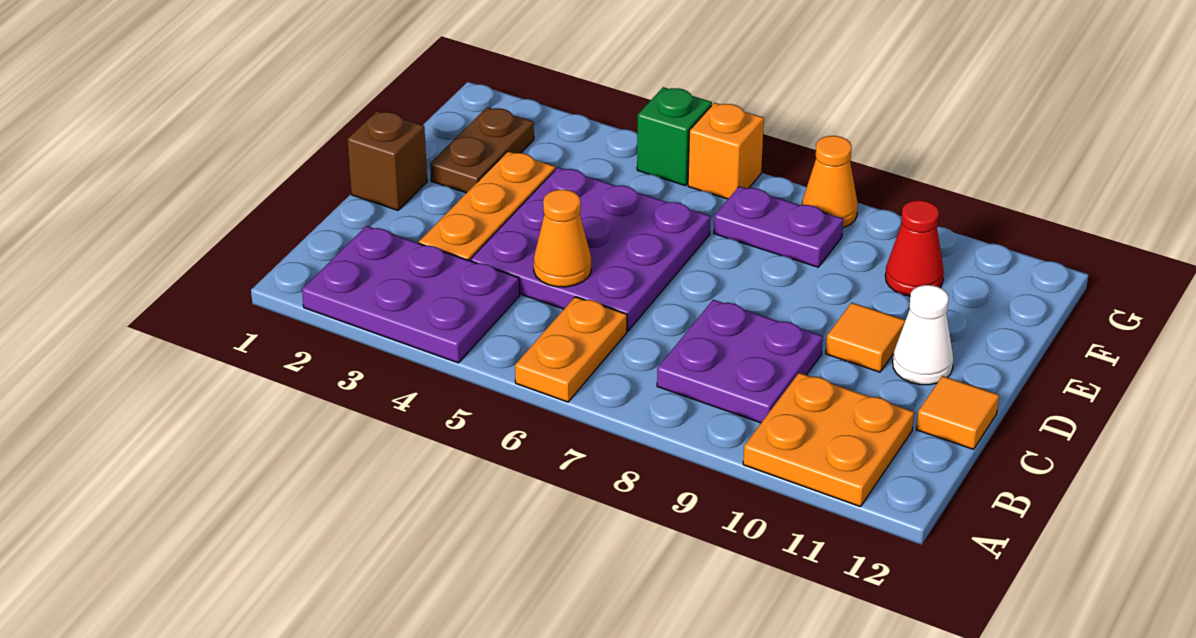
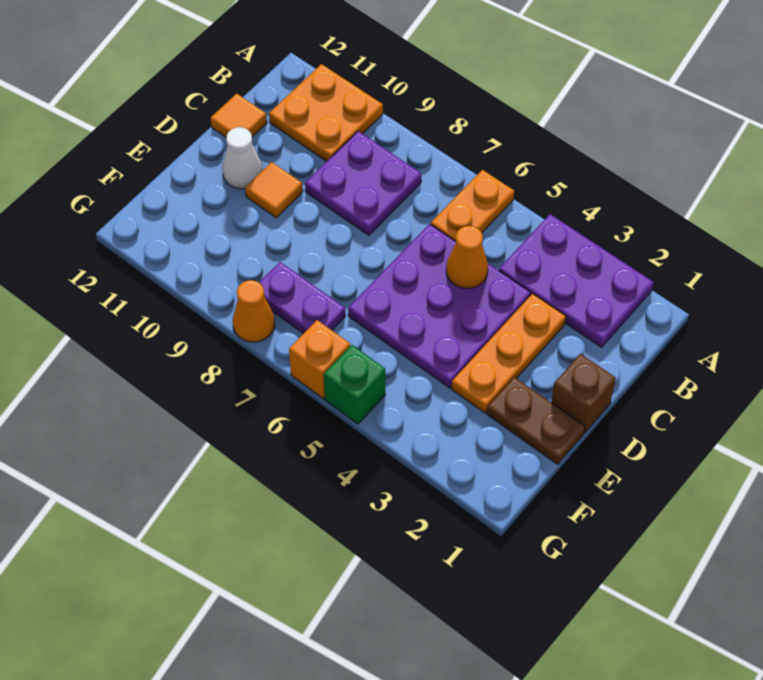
brown plate E2:F2 level 1 -> brown plate E1:E2 level 1
red cone F10 level 1 -> none

